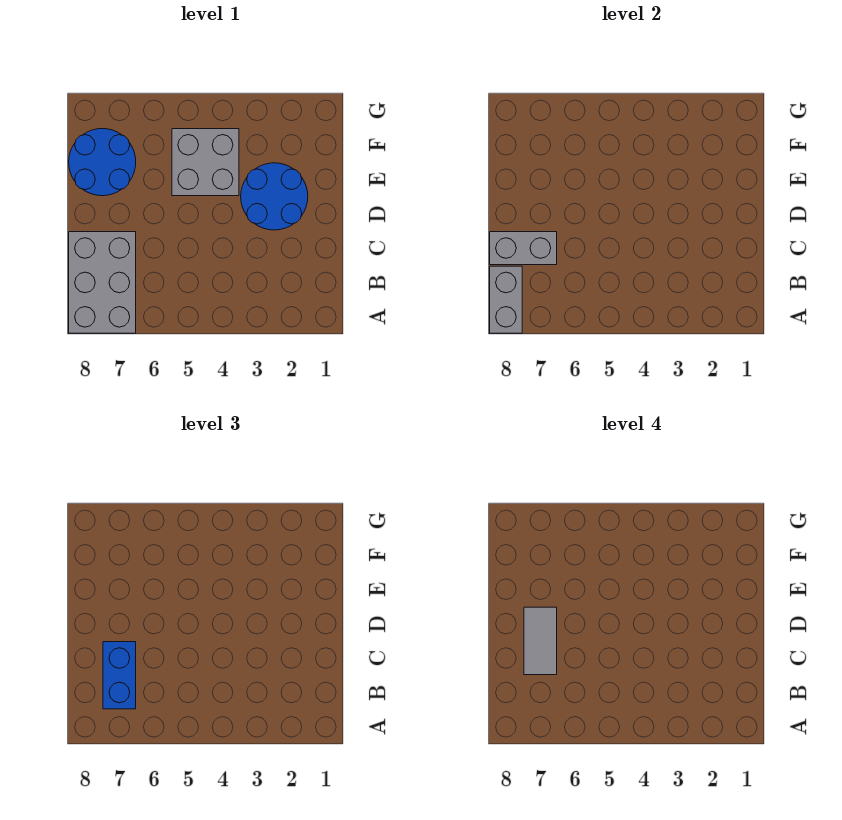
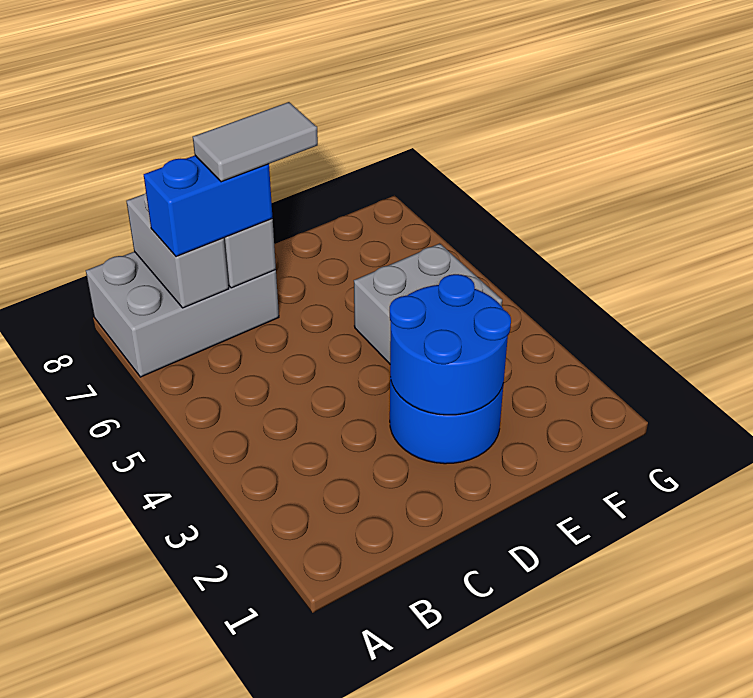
grey brick A8:B8 level 2 -> grey brick B7:B8 level 2
blue round brick E7:F8 level 1 -> blue round brick D2:E3 level 2

